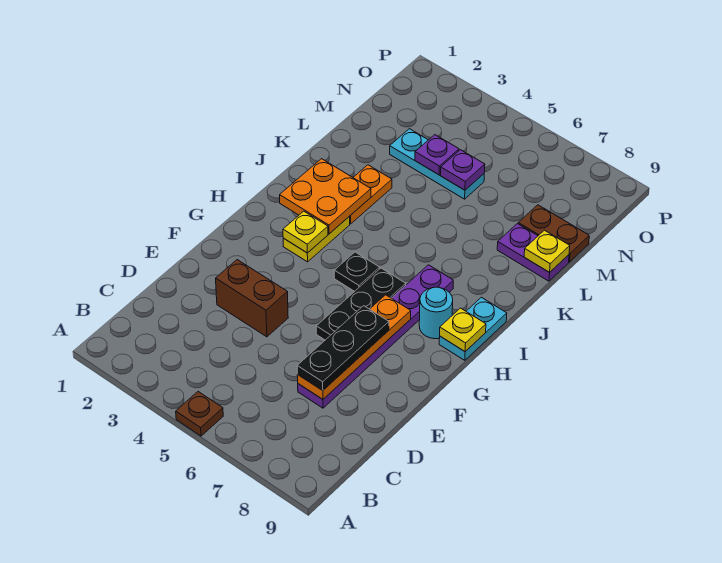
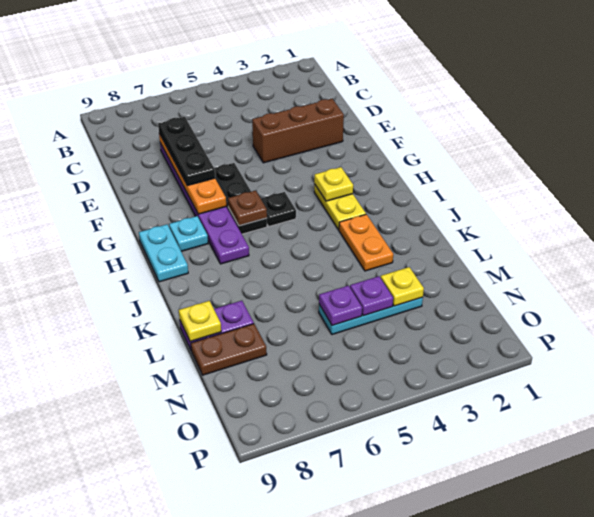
brown plate A5 level 1 -> brown plate H6 level 2
brown brick E3:E4 level 1 -> brown brick E2:E4 level 1
cyan round brick H8 level 1 -> cyan plate H8 level 1
yellow plate H9 level 2 -> yellow plate M3 level 2
orange plate I2:J3 level 2 -> none

